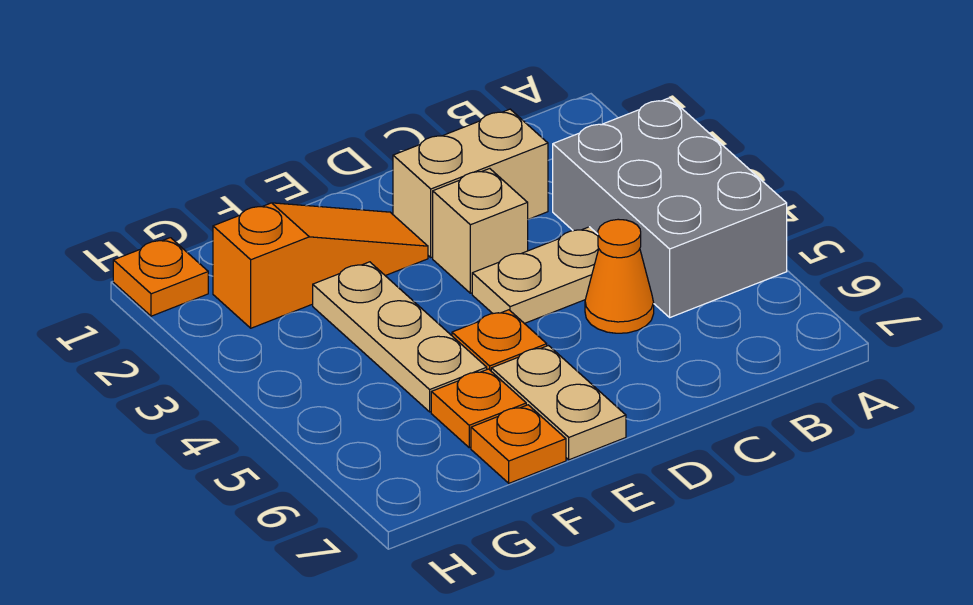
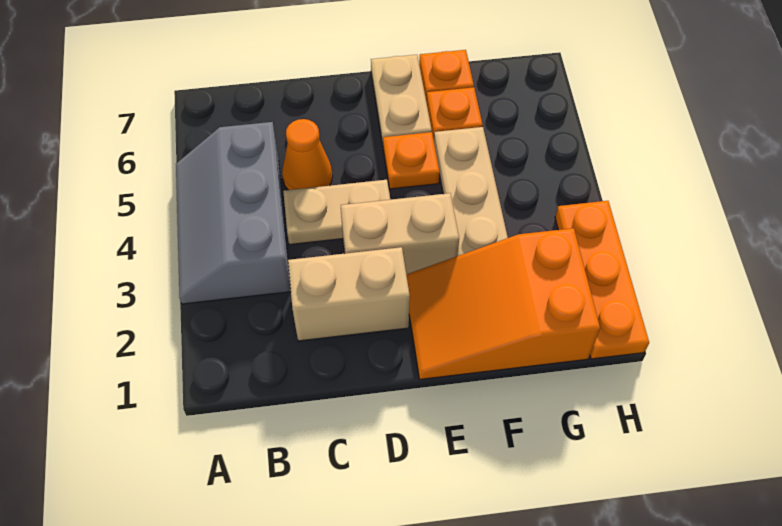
grey brick A3:B5 level 1 -> grey slope A3:B5 level 1 top B
tan brick D3 level 1 -> tan brick D3:E3 level 1
orange slope E2:G2 level 1 top G -> orange slope E1:G2 level 1 top G
orange plate H1 level 1 -> orange plate H1:H3 level 1

